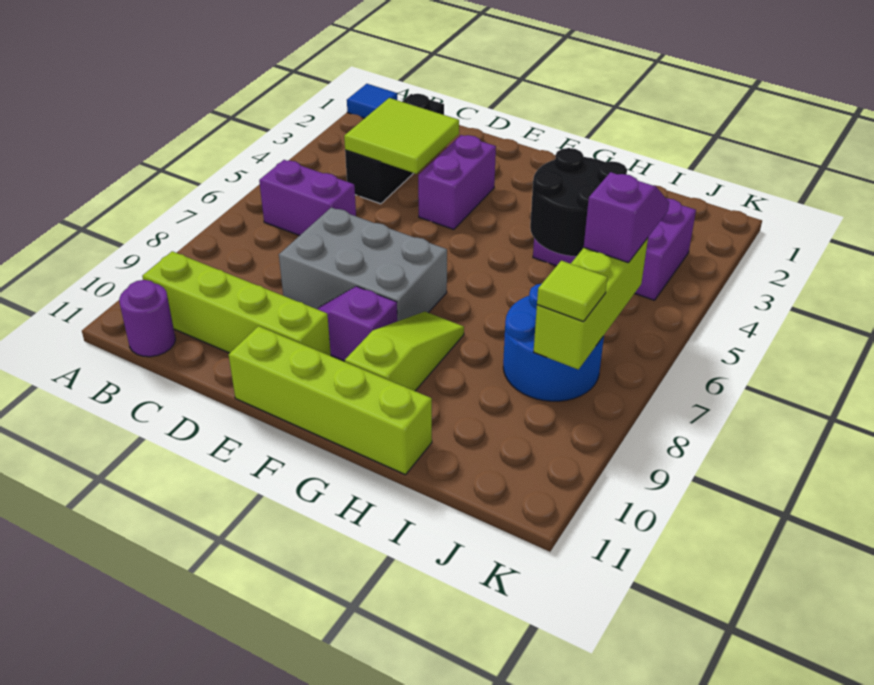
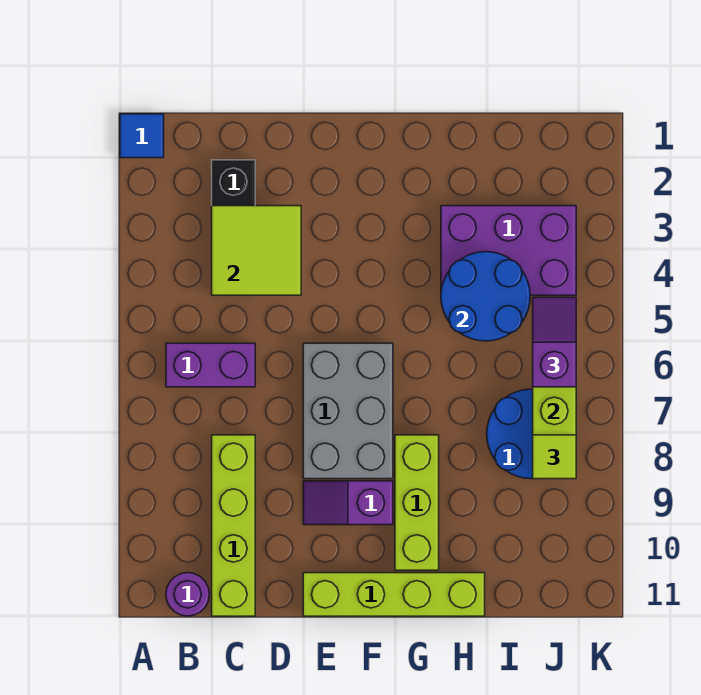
lime brick B10:E10 level 1 -> lime brick C8:C11 level 1
grey brick D7:F8 level 1 -> grey brick E6:F8 level 1
purple brick E3:E4 level 1 -> none
lime slope G8:G10 level 1 top 10 -> lime brick G8:G10 level 1
black round brick H4:I5 level 2 -> blue round brick H4:I5 level 2

